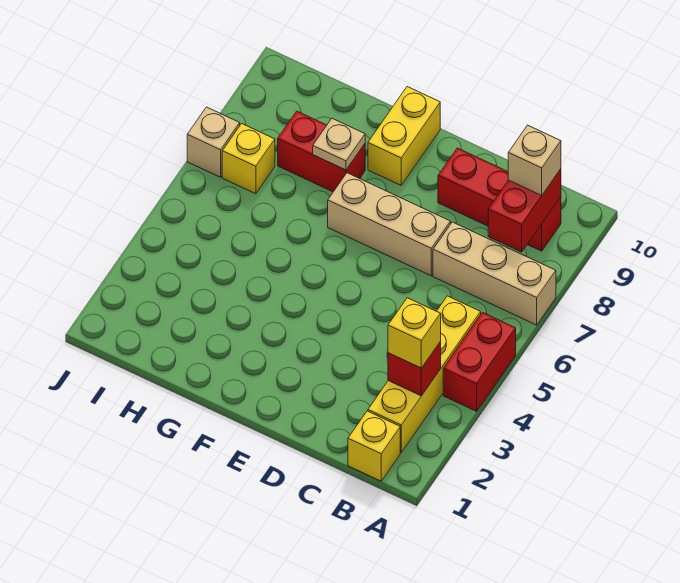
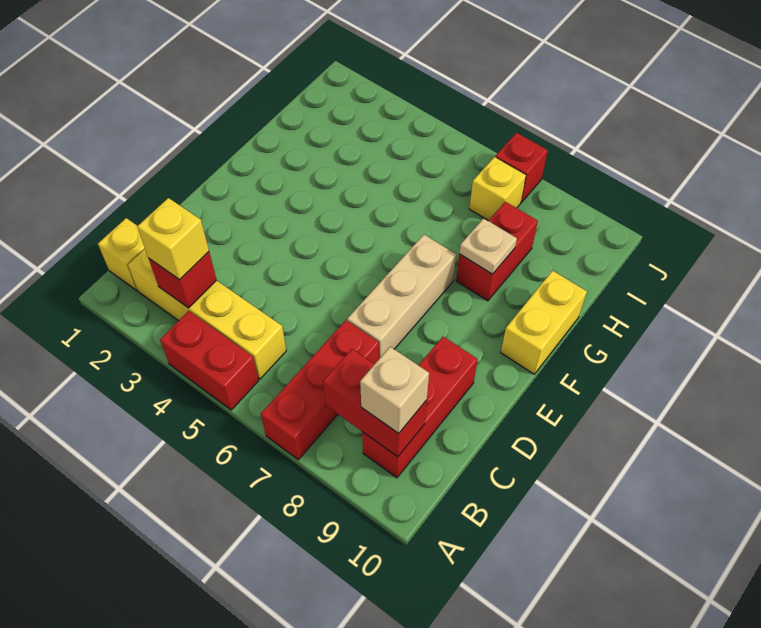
tan brick A7:C7 level 1 -> red brick A7:C7 level 1
yellow brick F9:F10 level 1 -> yellow brick F10:G10 level 1
tan brick J7 level 1 -> red brick J7 level 1

